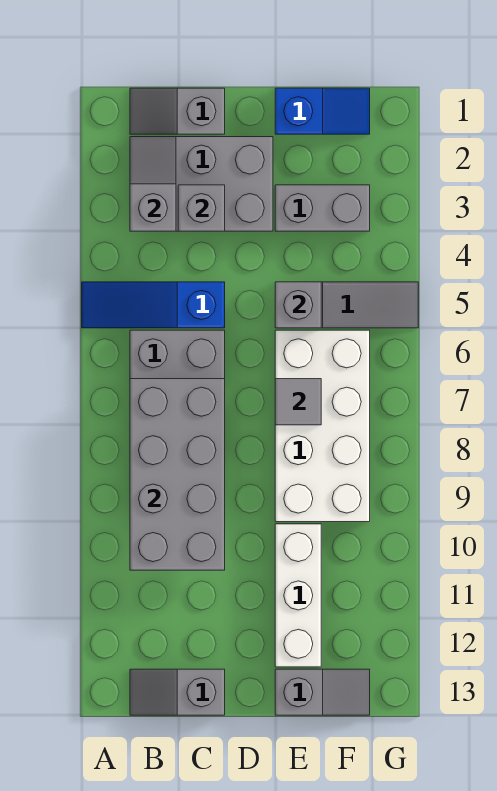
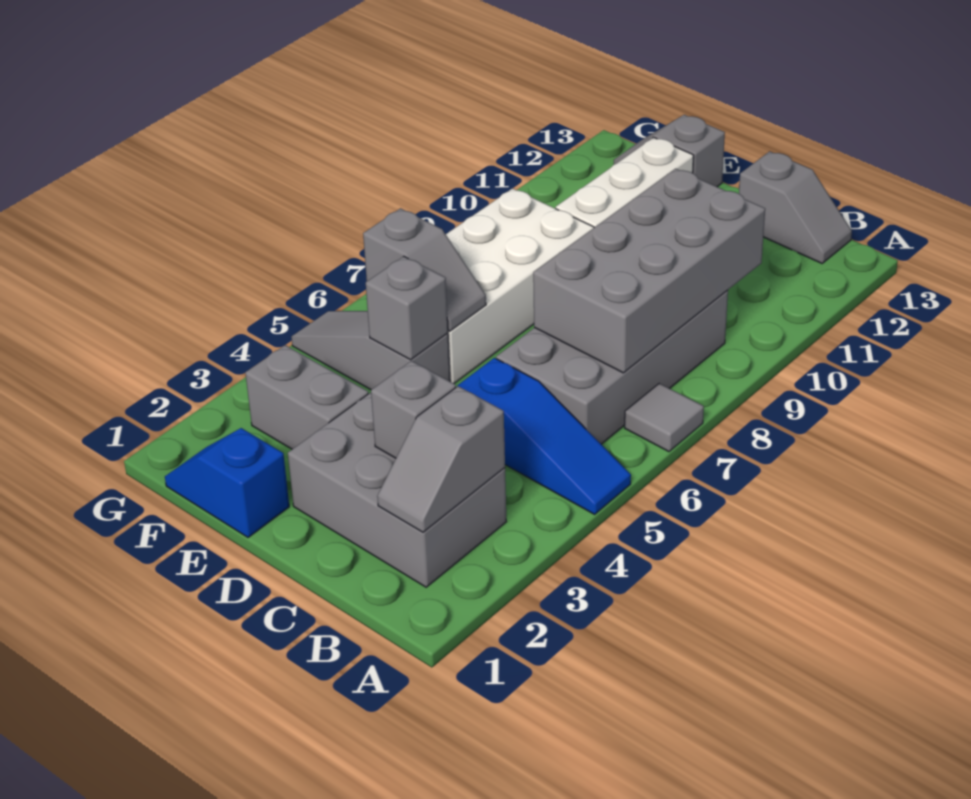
grey slope B1:C1 level 1 top C -> grey slope E6:F6 level 2 top F
grey tile E7 level 2 -> grey tile A7 level 1

